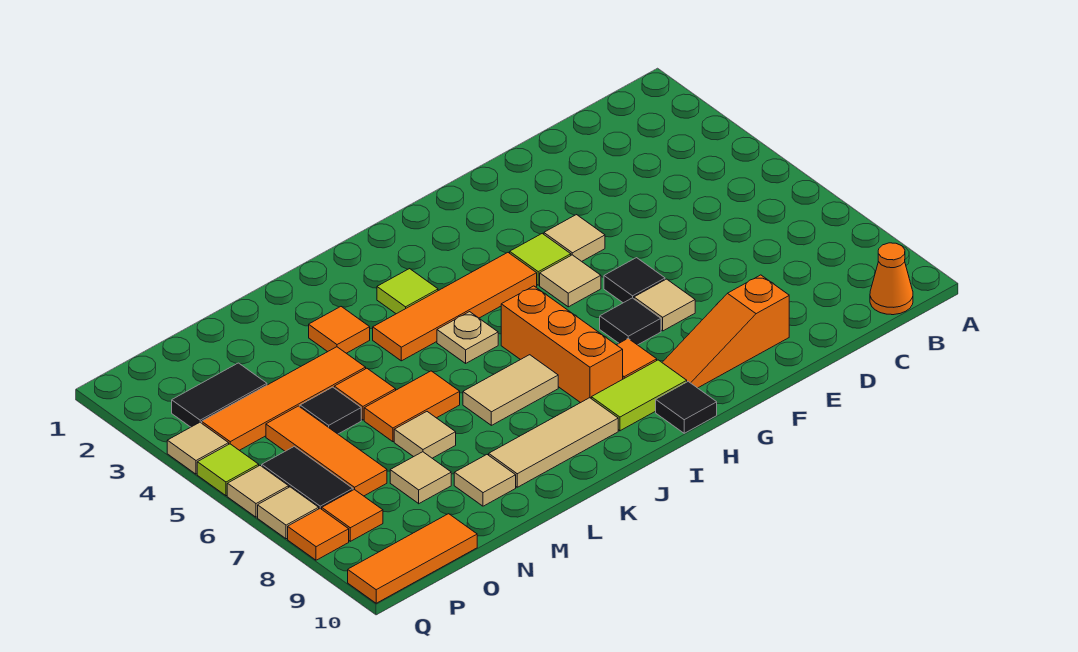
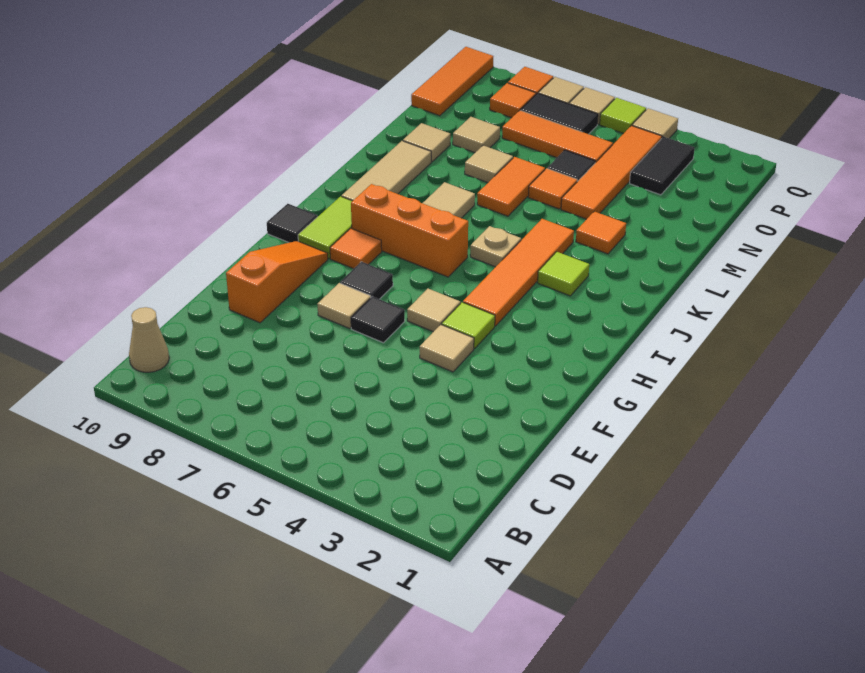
orange cone B10 level 1 -> tan cone B10 level 1

